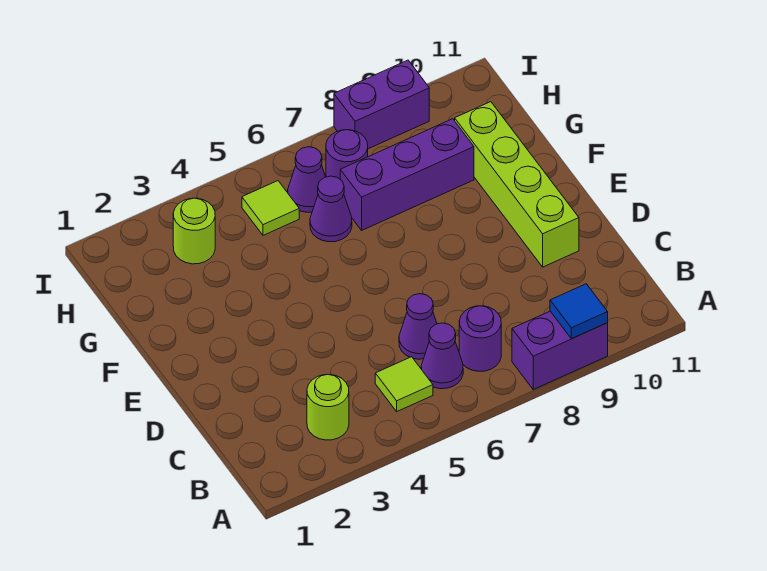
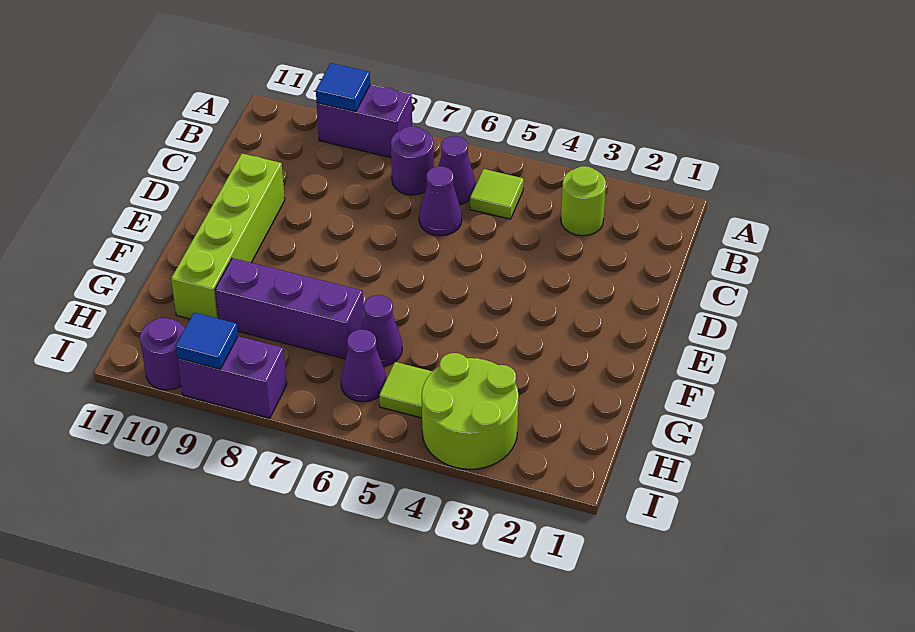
lime round brick H3 level 1 -> lime round brick H3:I4 level 1
purple round brick H7 level 1 -> purple round brick I10 level 1
none -> blue tile I9 level 2

